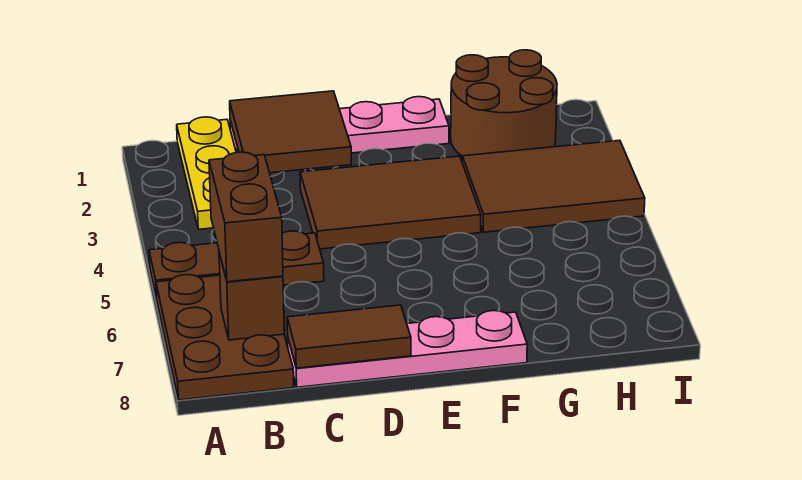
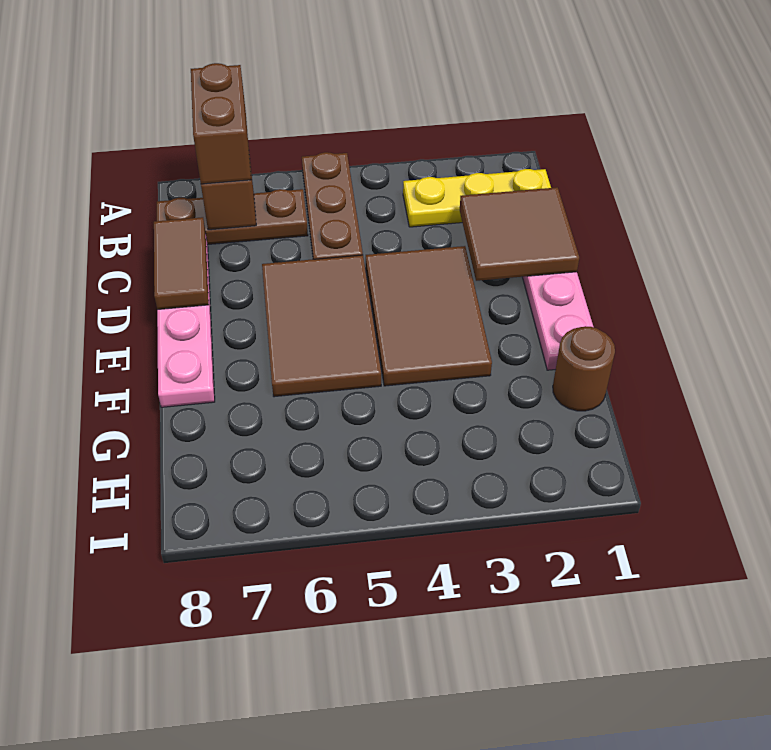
brown plate A6:B8 level 1 -> brown plate B6:B8 level 1
brown brick B6:B7 level 3 -> brown brick A7:B7 level 3
brown round brick G1:H2 level 1 -> brown round brick G1 level 1
brown tile G3:I4 level 1 -> brown tile D5:F6 level 1

